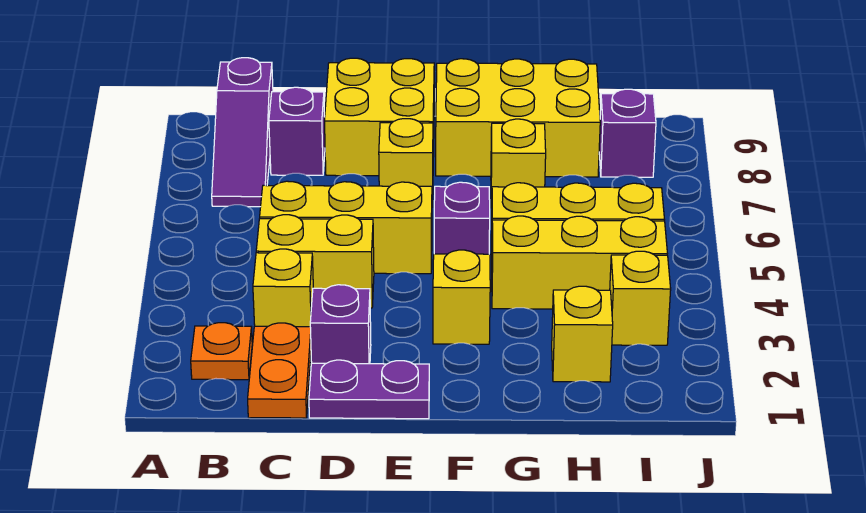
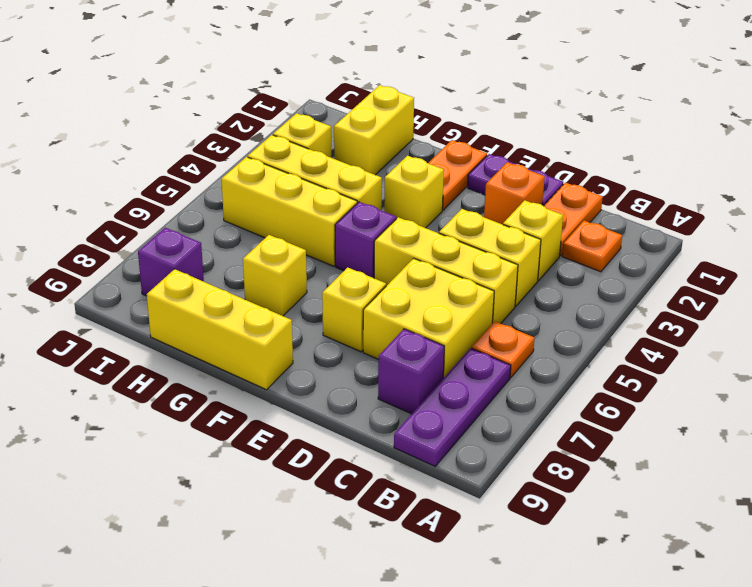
none -> orange plate B6 level 1
purple slope B7:B9 level 1 top 9 -> purple plate B7:B9 level 1
purple brick D2 level 1 -> orange brick D2 level 1
yellow brick D8:E9 level 1 -> yellow brick C6:D7 level 1
none -> orange plate F1:F2 level 1
yellow brick F8:H9 level 1 -> yellow brick F9:H9 level 1
yellow brick H2 level 1 -> yellow brick H1:H2 level 1

